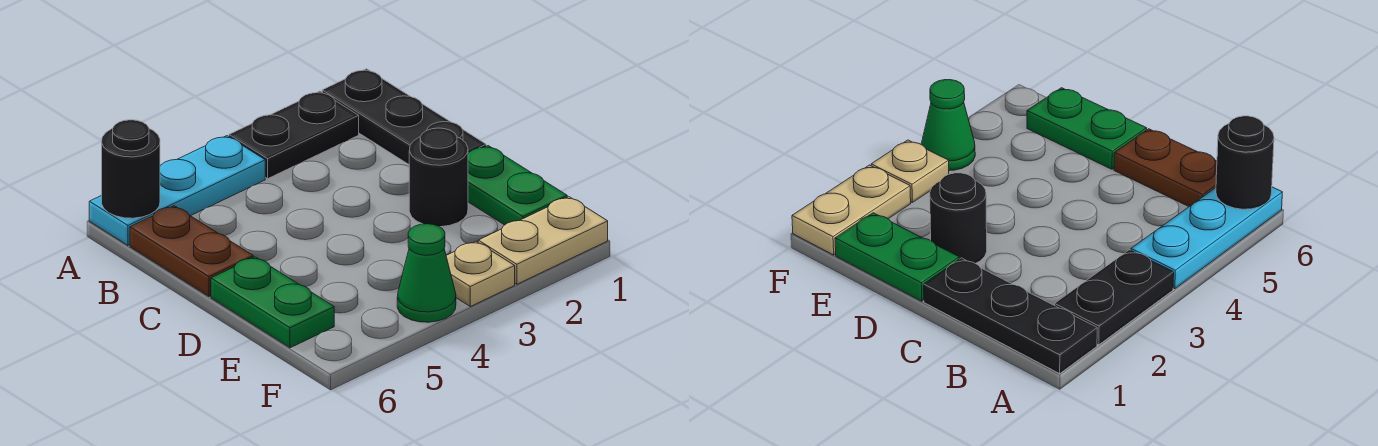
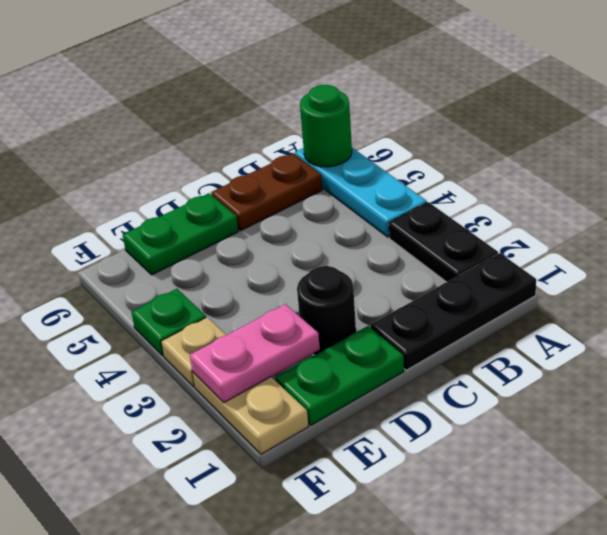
black round brick A6 level 2 -> green round brick A6 level 2
none -> pink plate E2:F2 level 2
green cone F4 level 1 -> green plate F4 level 1

